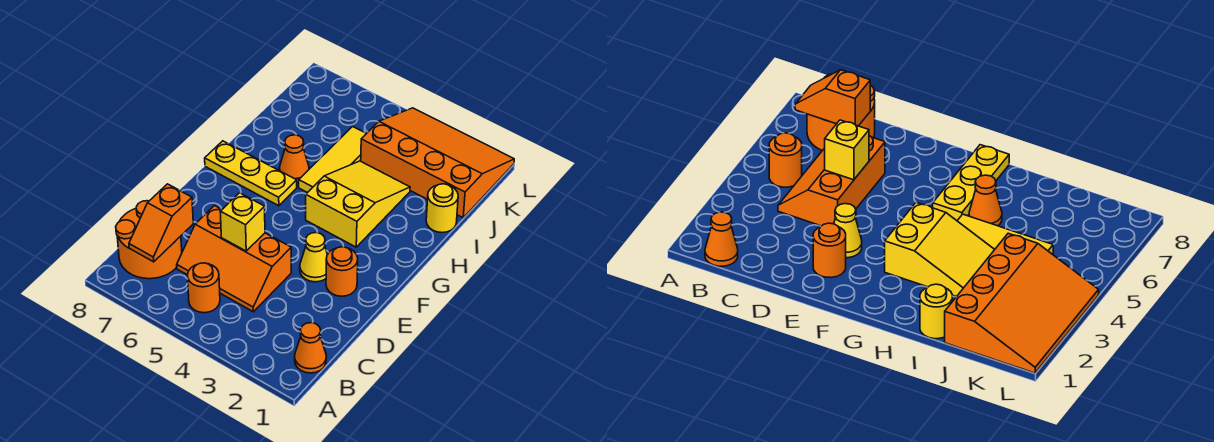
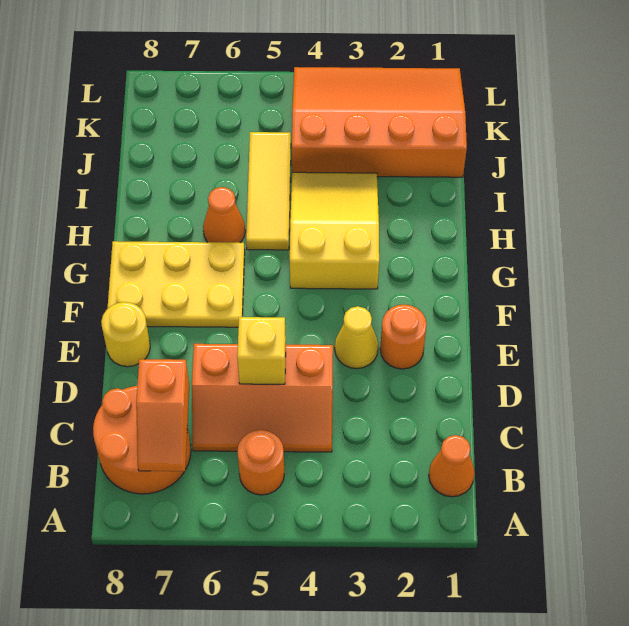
yellow plate G6:G8 level 1 -> yellow plate F6:G8 level 1
yellow round brick I1 level 1 -> yellow round brick E8 level 1

